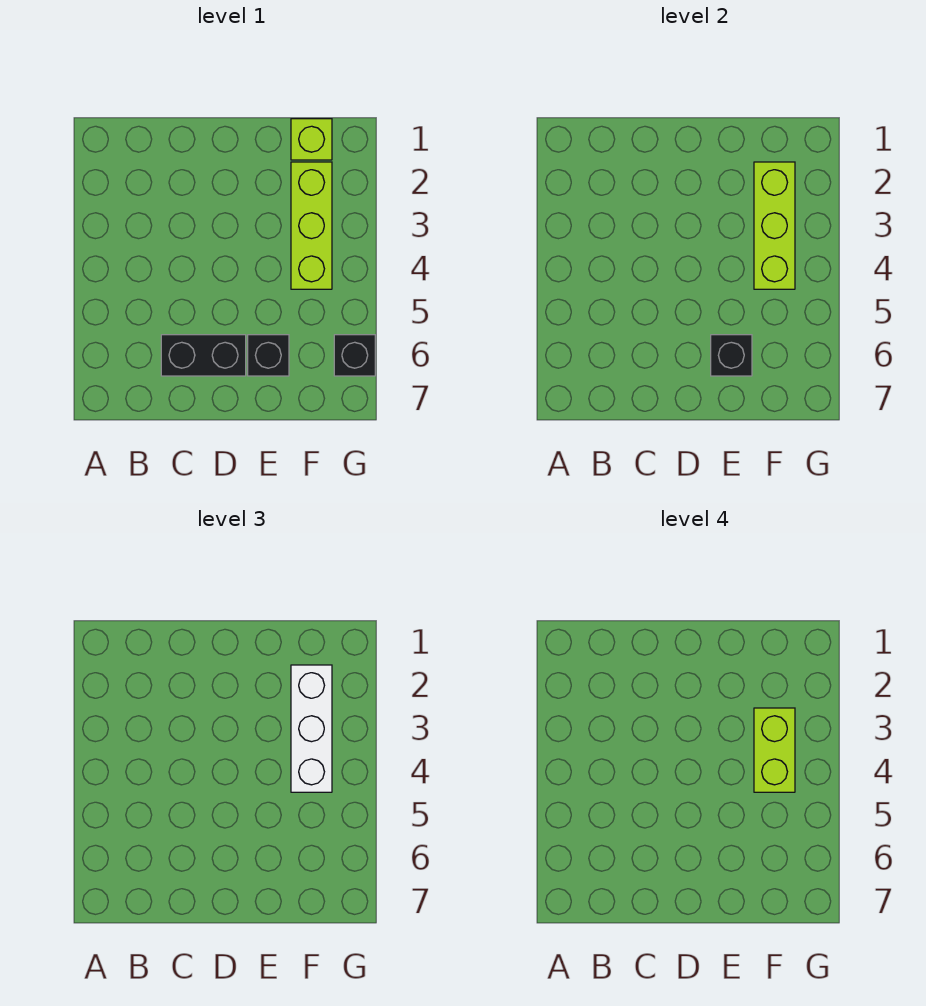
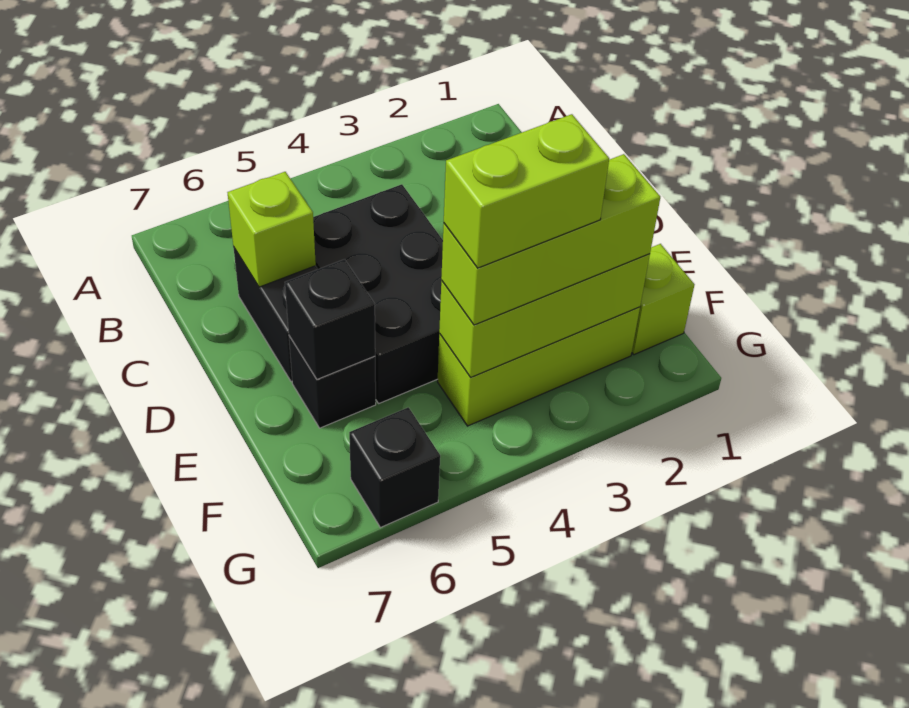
none -> black brick C4:E5 level 1
none -> lime brick C6 level 2
white brick F2:F4 level 3 -> lime brick F2:F4 level 3

